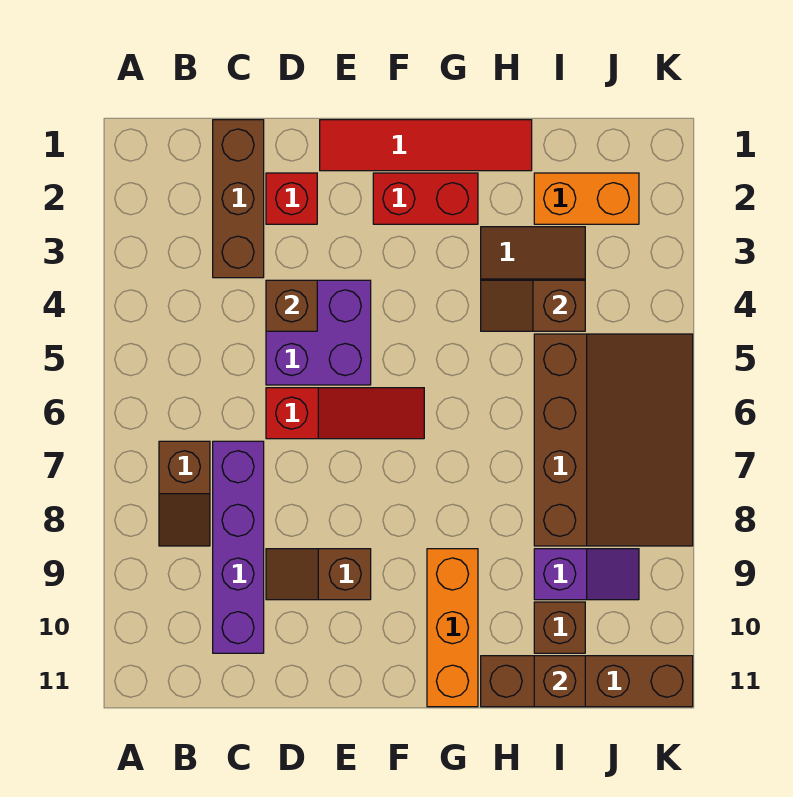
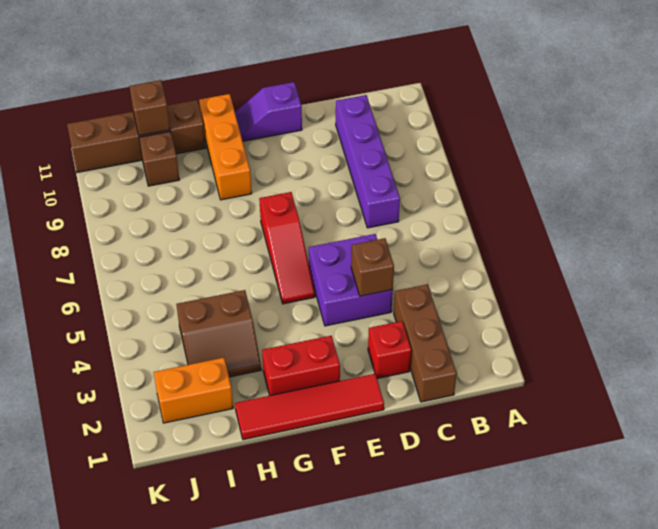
brown slope B7:B8 level 1 top 7 -> none
red slope D6:F6 level 1 top D -> red slope F5:F7 level 1 top 7
brown slope D9:E9 level 1 top E -> none
brown slope H4:I4 level 2 top I -> none
brown slope I5:K8 level 1 top I -> none
purple slope I9:J9 level 1 top I -> purple slope E11:F11 level 1 top E

